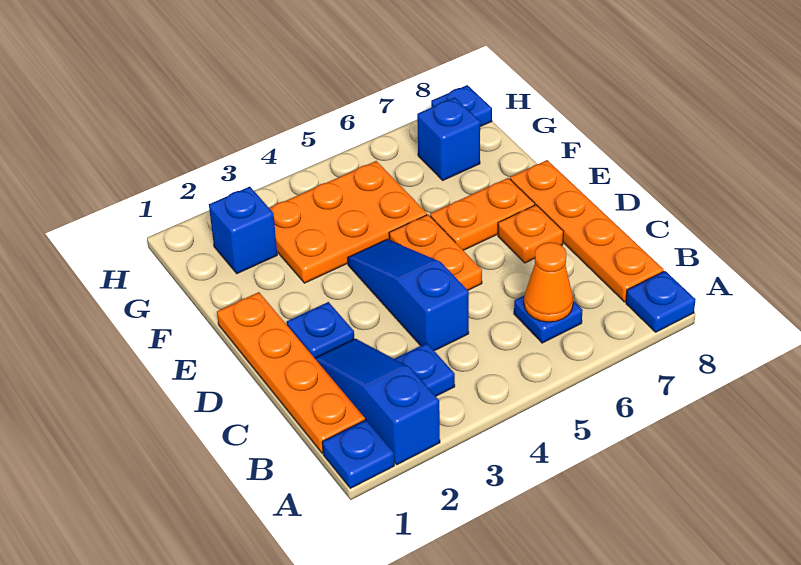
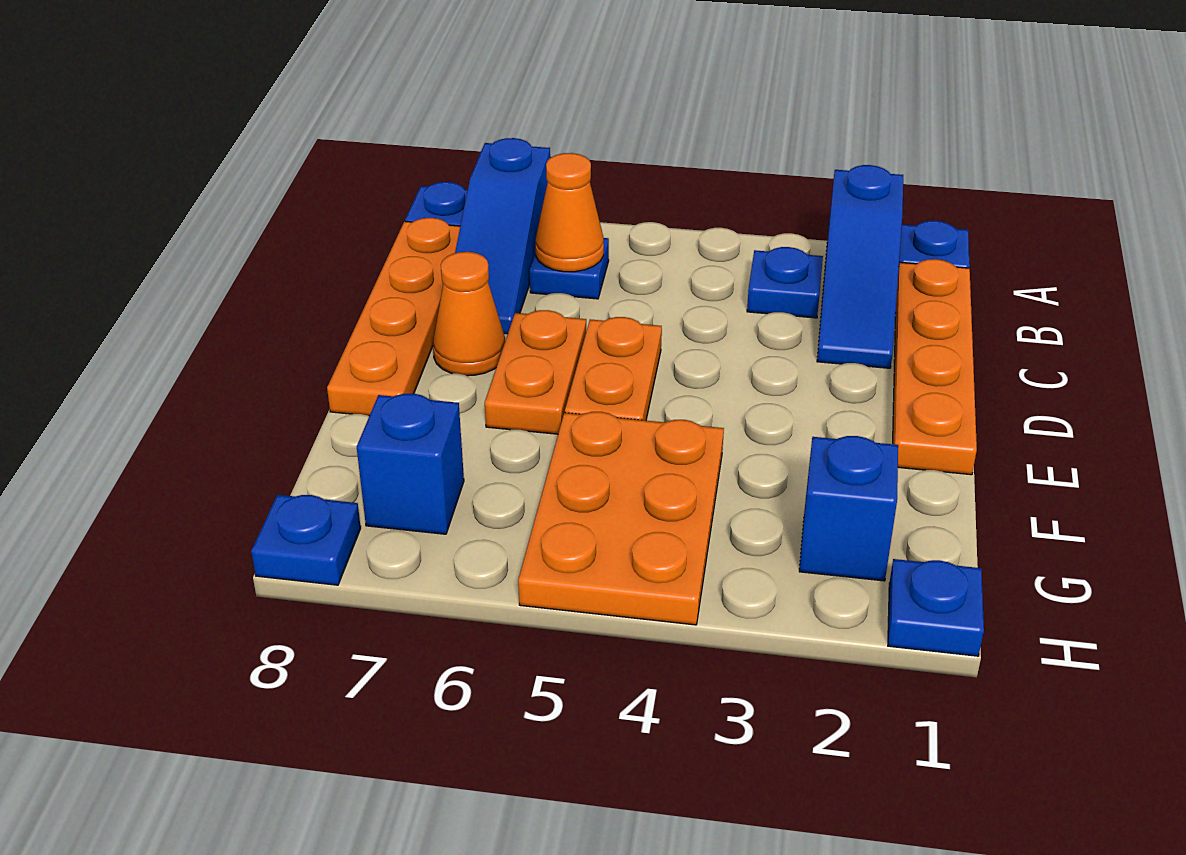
blue slope C4:E4 level 1 top C -> blue slope A7:C7 level 1 top A
blue plate D2 level 1 -> blue plate H1 level 1
orange plate D7 level 1 -> orange cone D7 level 1
orange plate E6:E7 level 1 -> orange plate D6:E6 level 1
orange plate F3:G5 level 1 -> orange plate F4:H5 level 1

